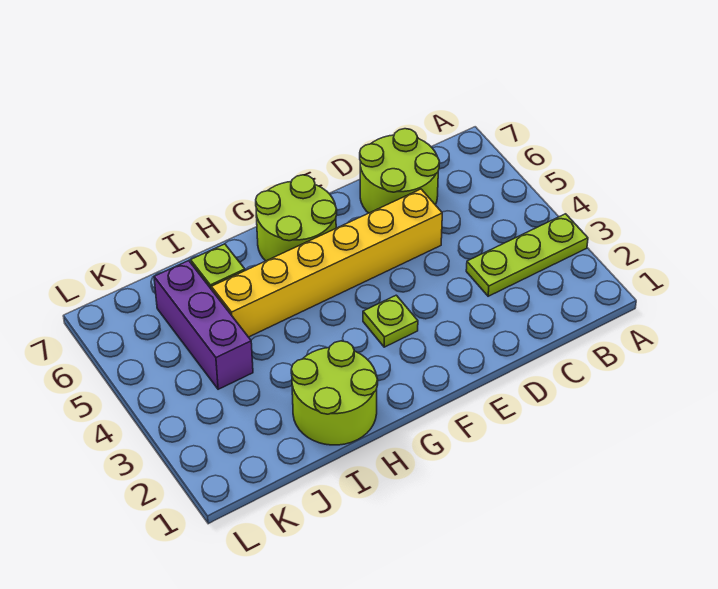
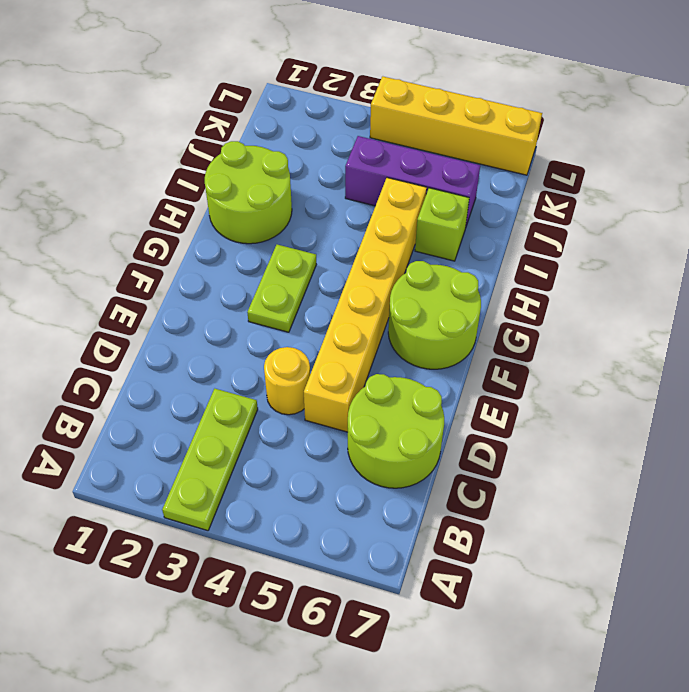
none -> yellow round brick D4 level 1
lime plate F3 level 1 -> lime plate F3:G3 level 1
none -> yellow brick L4:L7 level 1

